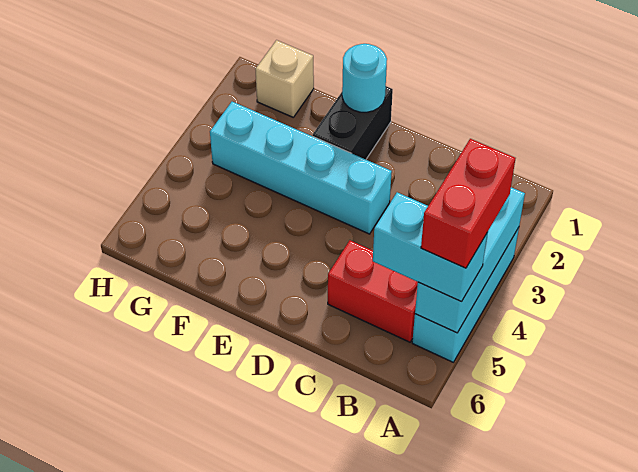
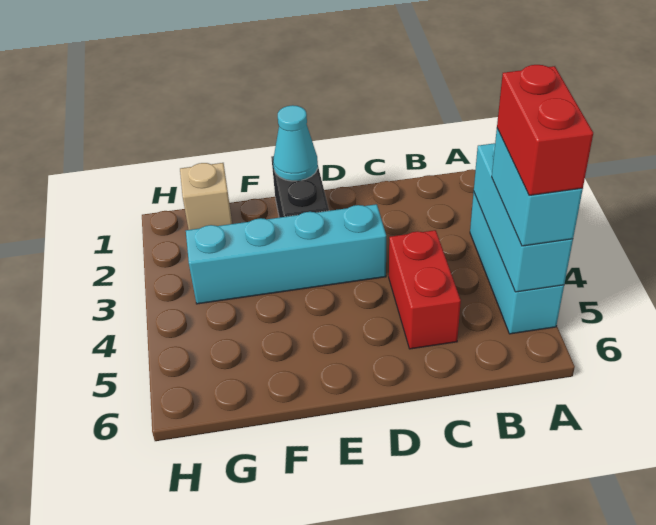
cyan brick A5:B5 level 3 -> cyan brick A4:A5 level 3
red brick B5:C5 level 1 -> red brick C4:C5 level 1
cyan round brick E1 level 2 -> cyan cone E1 level 2

